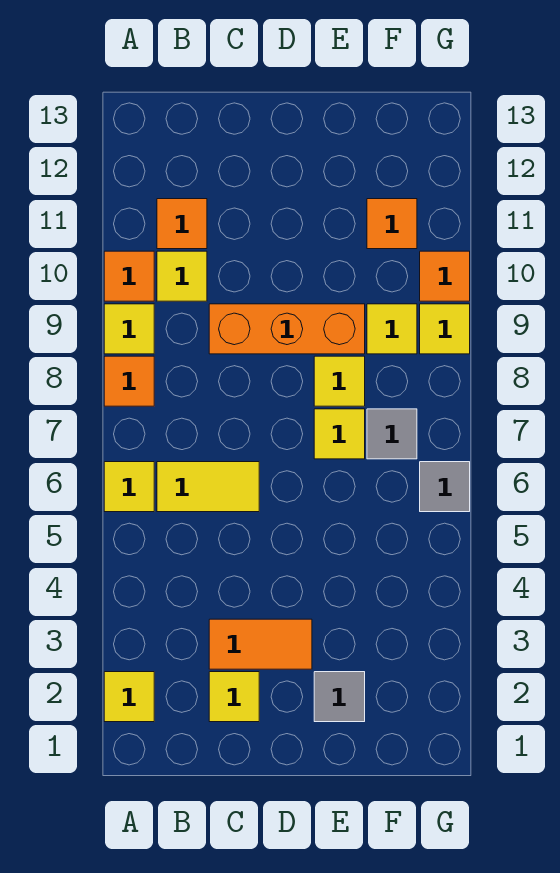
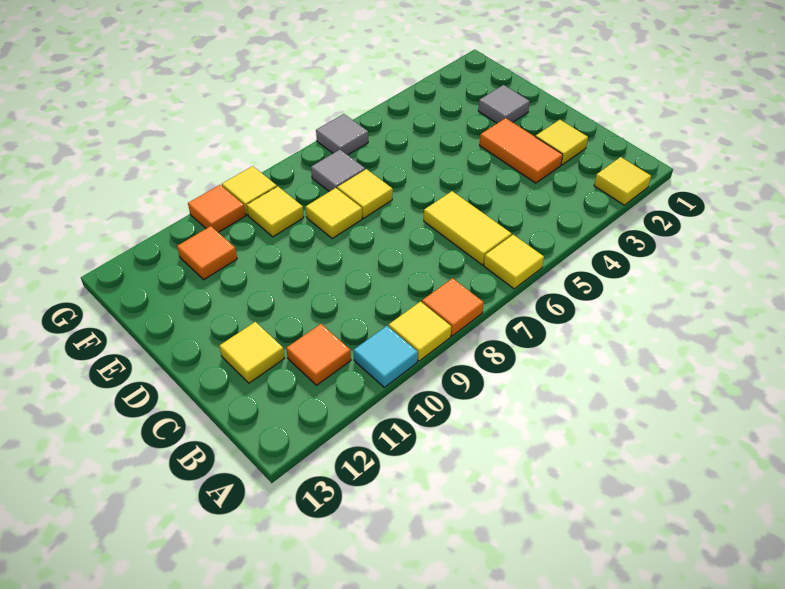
orange tile A10 level 1 -> cyan tile A10 level 1
yellow tile B10 level 1 -> yellow tile C12 level 1
orange brick C9:E9 level 1 -> none

